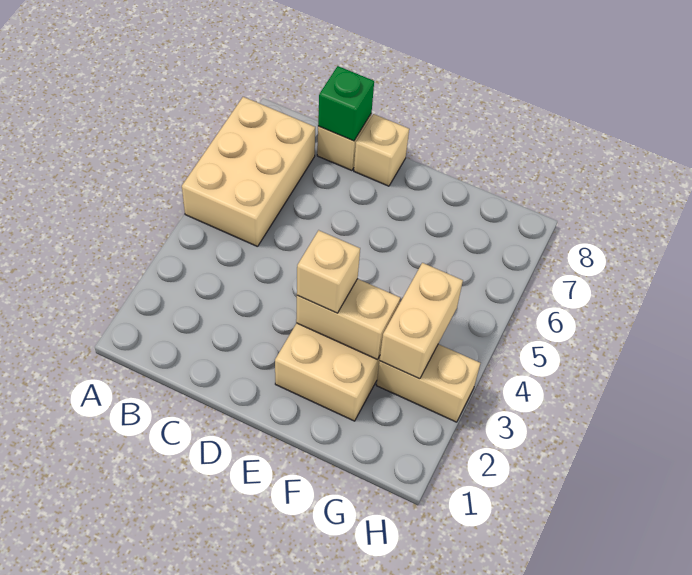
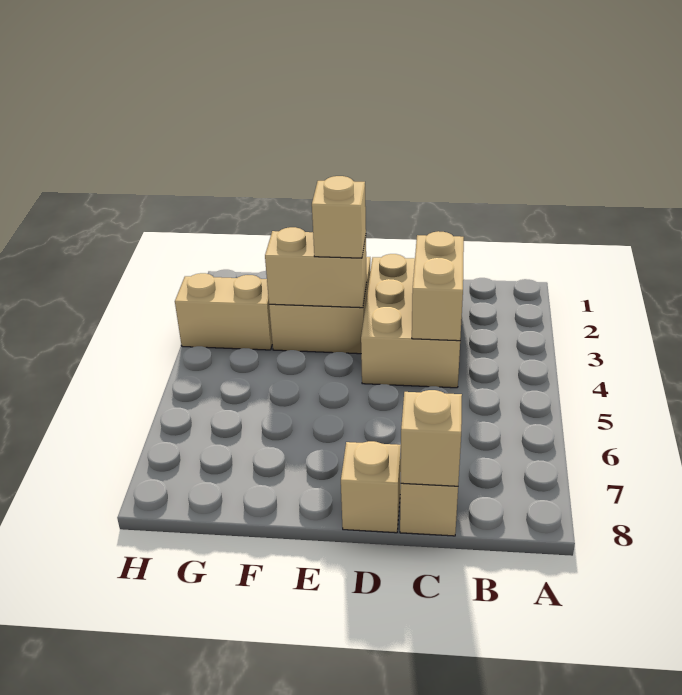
tan brick A5:B7 level 1 -> tan brick C2:D4 level 1
green brick C8 level 2 -> tan brick C8 level 2
tan brick G3:G4 level 2 -> tan brick C3:C4 level 2

